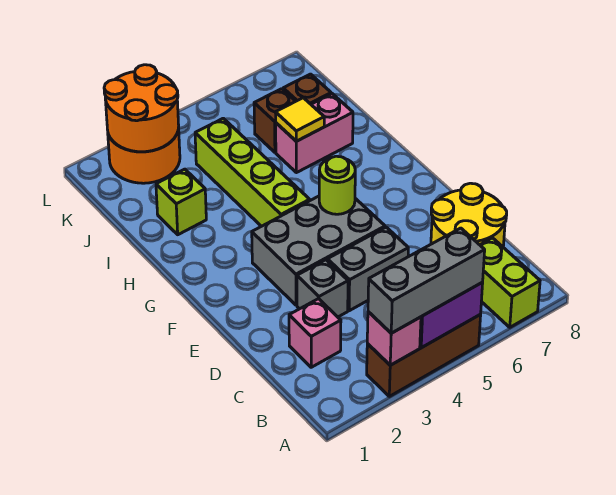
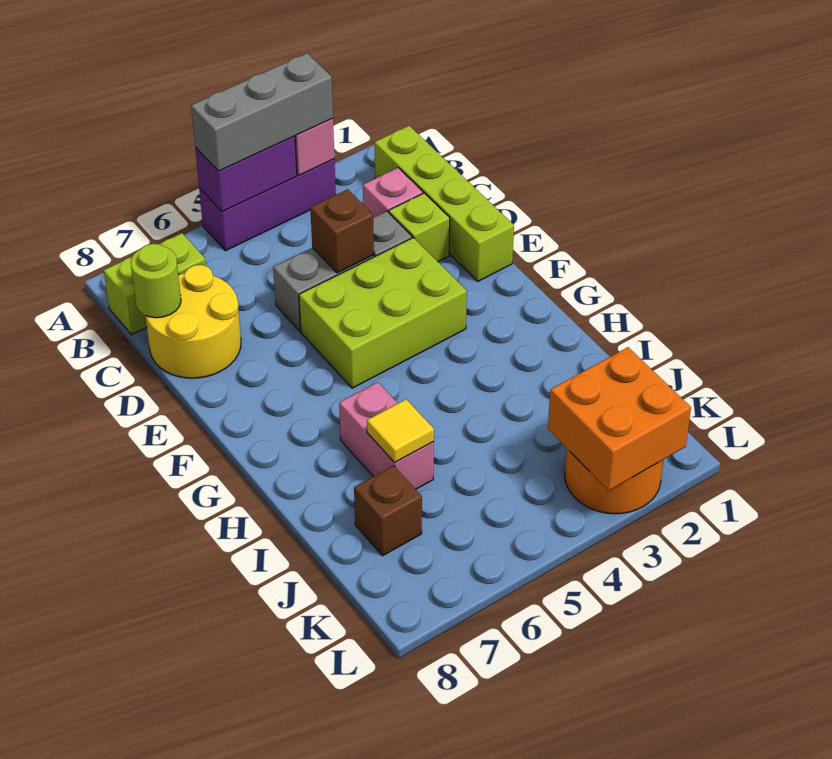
brown brick A3:A5 level 1 -> purple brick A3:A5 level 1
lime brick A7:B7 level 1 -> lime brick B7:B8 level 1
grey brick E3:F5 level 1 -> lime brick E3:F5 level 1
lime round brick F5 level 2 -> lime round brick C8 level 2
lime brick G4:J4 level 1 -> lime brick B1:E1 level 1
lime brick I2 level 1 -> lime brick D2 level 1
pink brick I6:I7 level 1 -> pink brick H6:I6 level 1
brown brick J6 level 1 -> brown brick D4 level 2
orange round brick K2:L3 level 2 -> orange brick K2:L3 level 2

